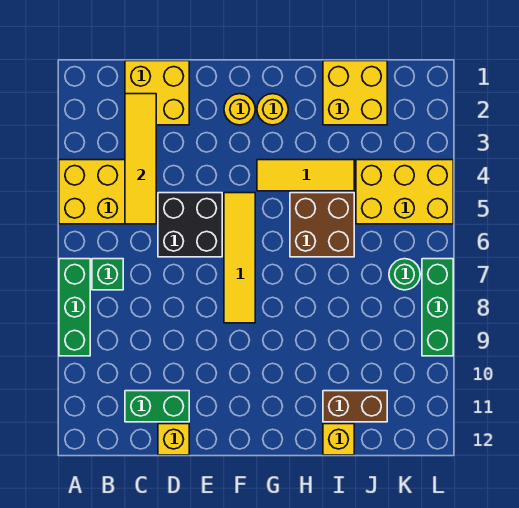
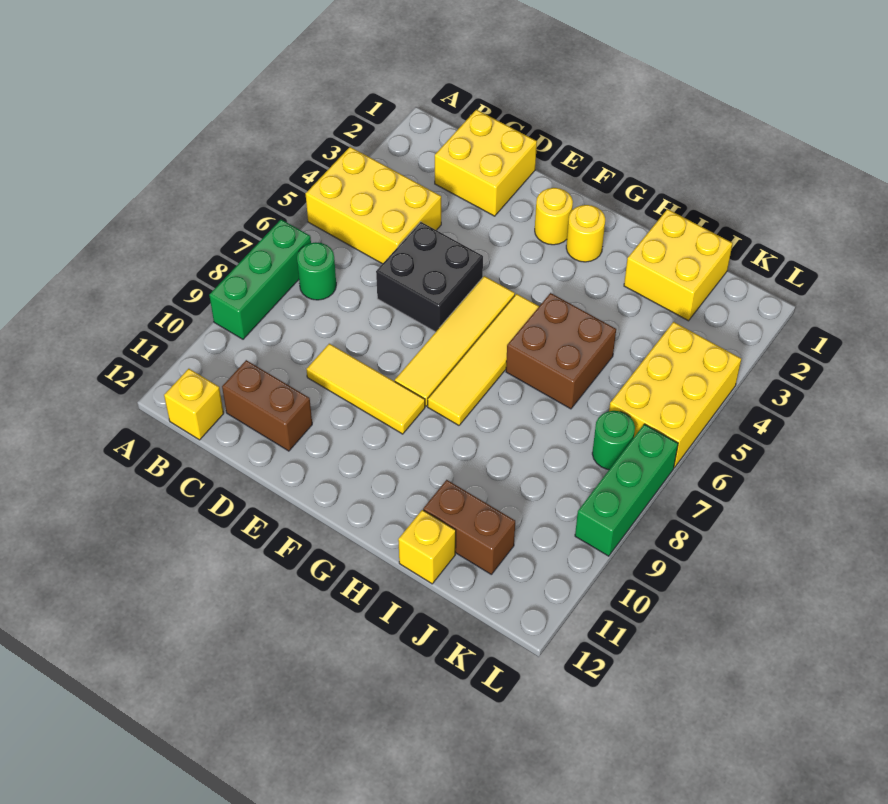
green brick B7 level 1 -> green round brick B7 level 1
yellow tile C2:C5 level 2 -> yellow tile G5:G8 level 1
green brick C11:D11 level 1 -> brown brick C11:D11 level 1
yellow brick D12 level 1 -> yellow brick B12 level 1
yellow tile G4:I4 level 1 -> yellow tile D9:F9 level 1
yellow brick J4:L5 level 1 -> yellow brick K4:L6 level 1

